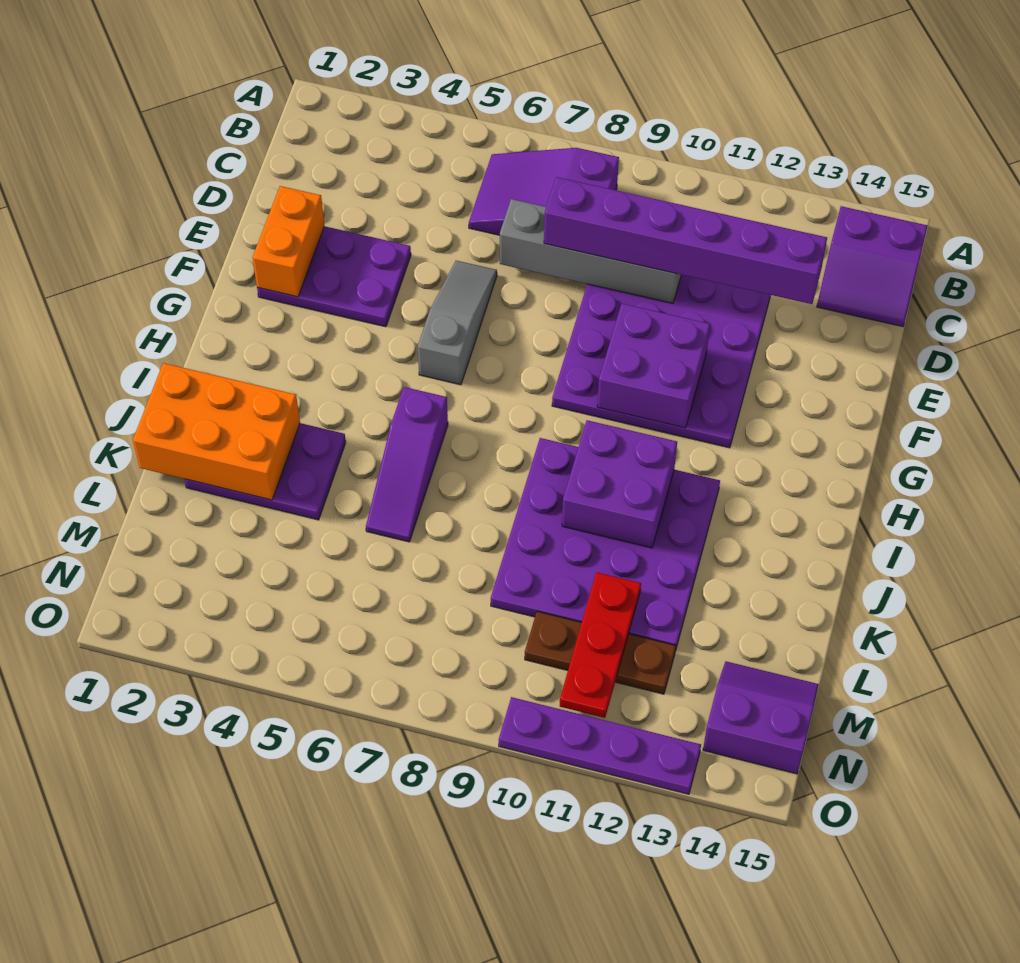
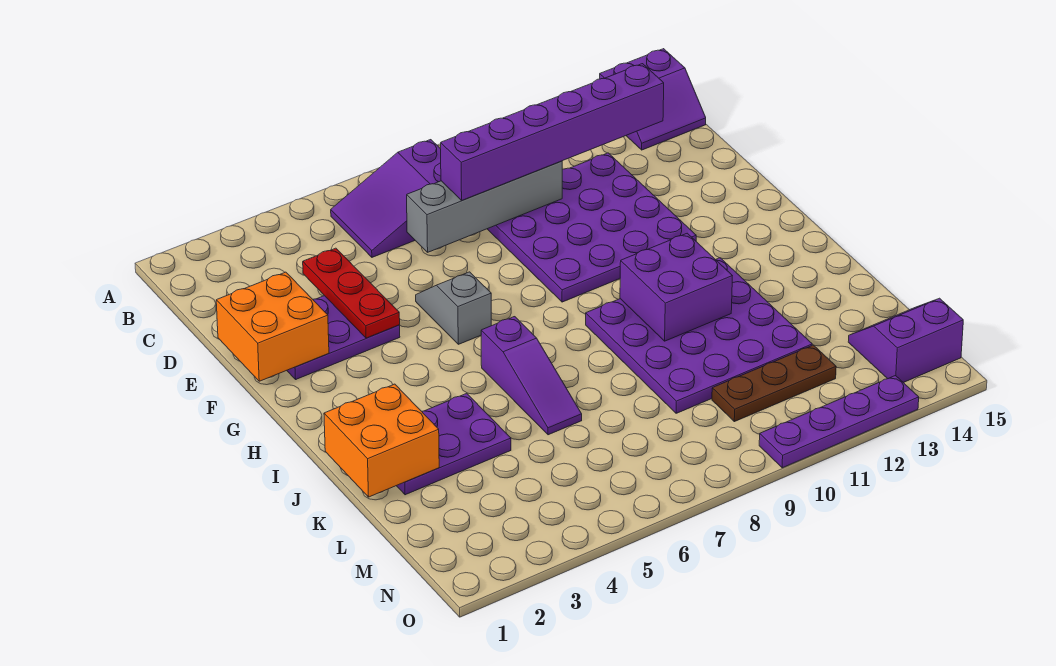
orange brick E2:F2 level 2 -> orange brick E1:F2 level 2
grey slope E6:G6 level 1 top G -> grey slope F6:G6 level 1 top G
purple brick F10:G11 level 2 -> none
orange brick J1:K3 level 2 -> orange brick J1:K2 level 2
red plate L11:N11 level 2 -> red plate D4:F4 level 2

